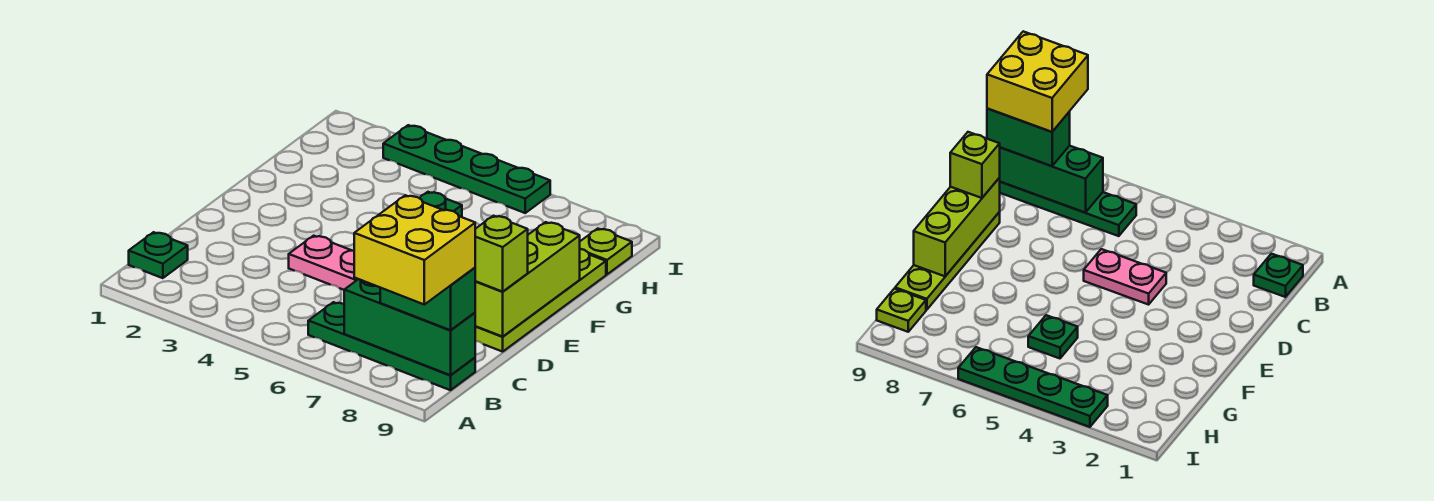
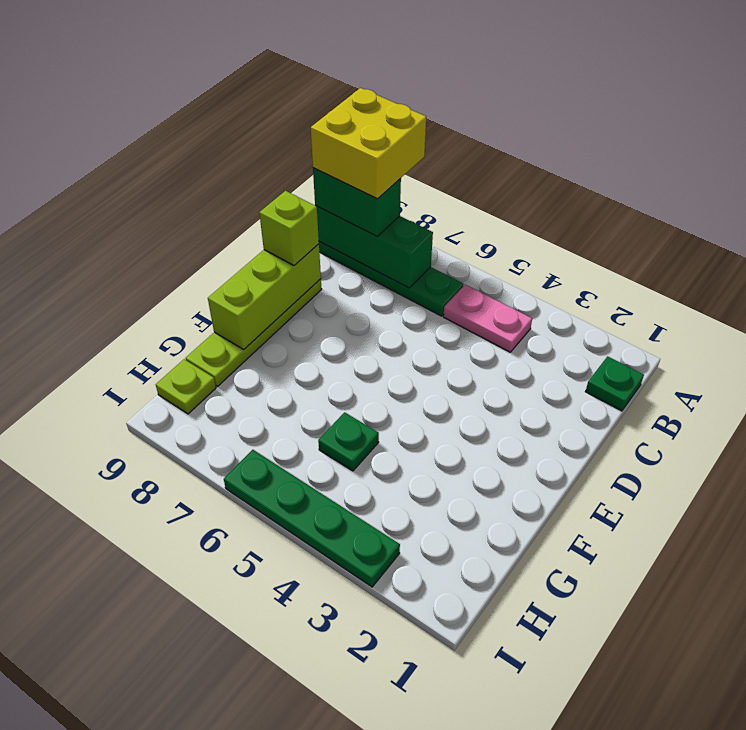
pink plate D4:D5 level 1 -> pink plate B4:B5 level 1

